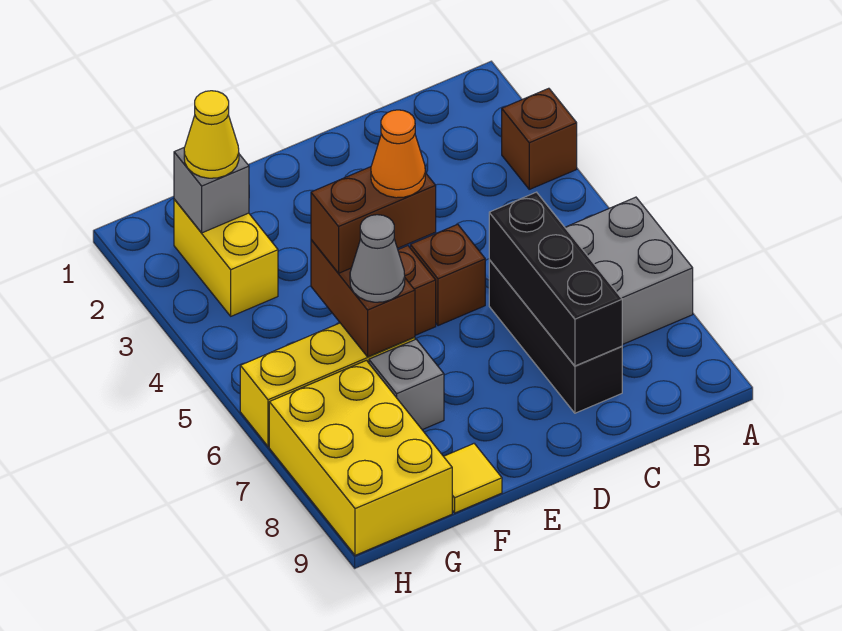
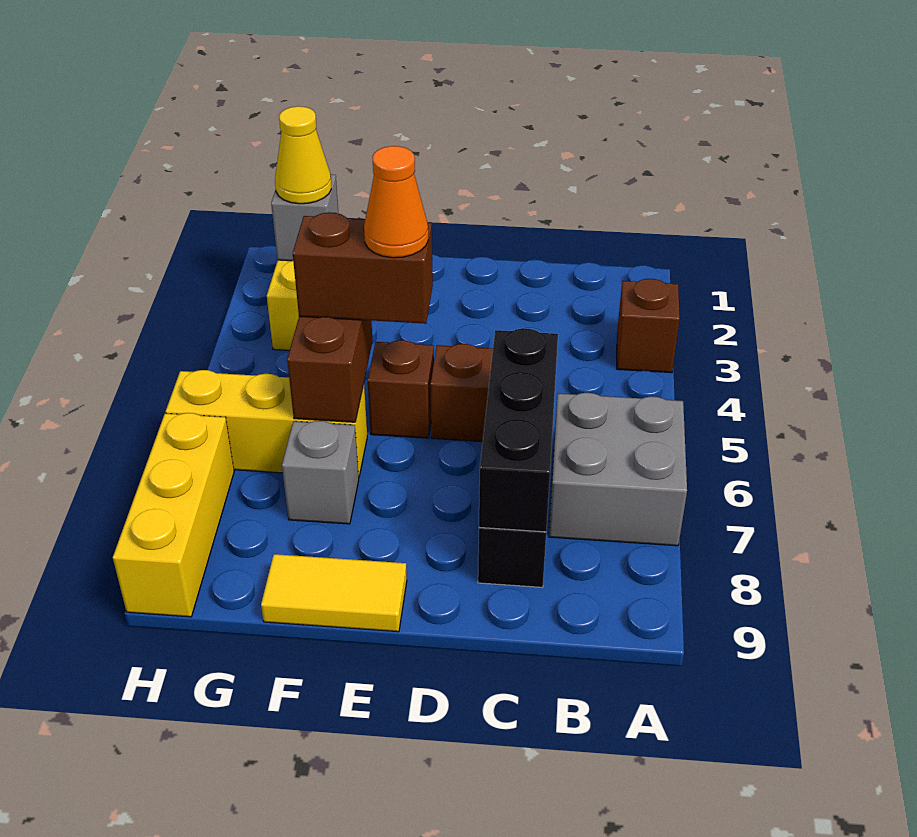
grey cone F6 level 3 -> none
yellow tile F9 level 1 -> yellow tile E9:F9 level 1
yellow brick G7:H9 level 1 -> yellow brick H7:H9 level 1

